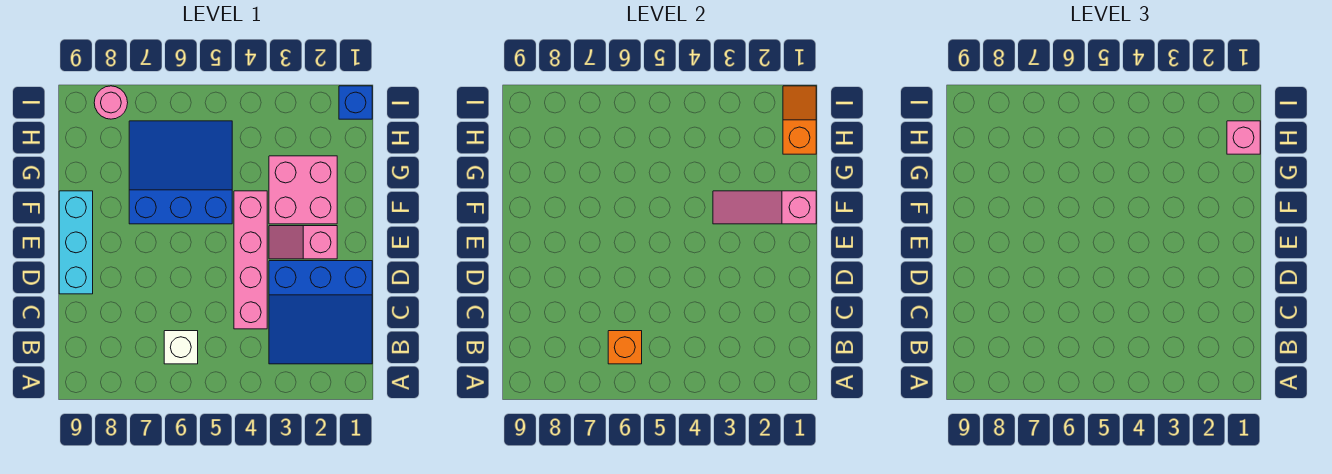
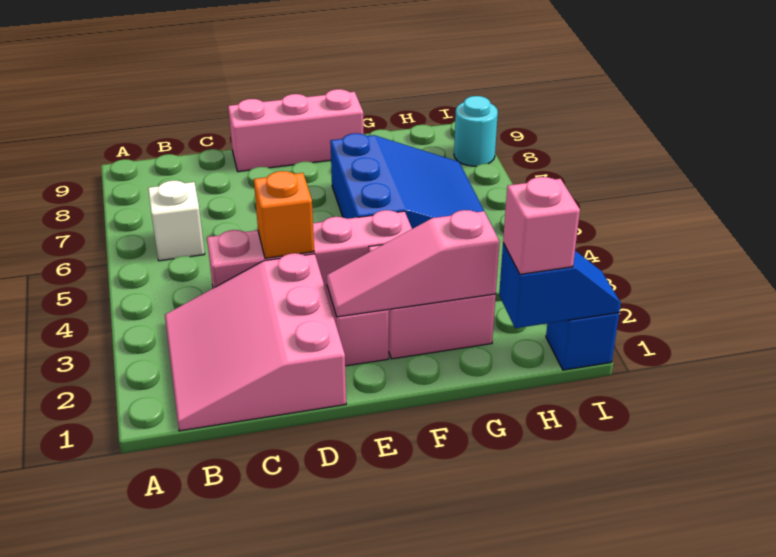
blue slope B1:D3 level 1 top D -> pink slope B1:D3 level 1 top D
orange brick B6 level 2 -> orange brick D4 level 2
cyan brick D9:F9 level 1 -> pink brick D9:F9 level 1
pink slope F1:F3 level 2 top 1 -> pink slope E2:G2 level 2 top G
orange slope H1:I1 level 2 top H -> blue slope H1:I1 level 2 top H
pink round brick I8 level 1 -> cyan round brick I8 level 1

